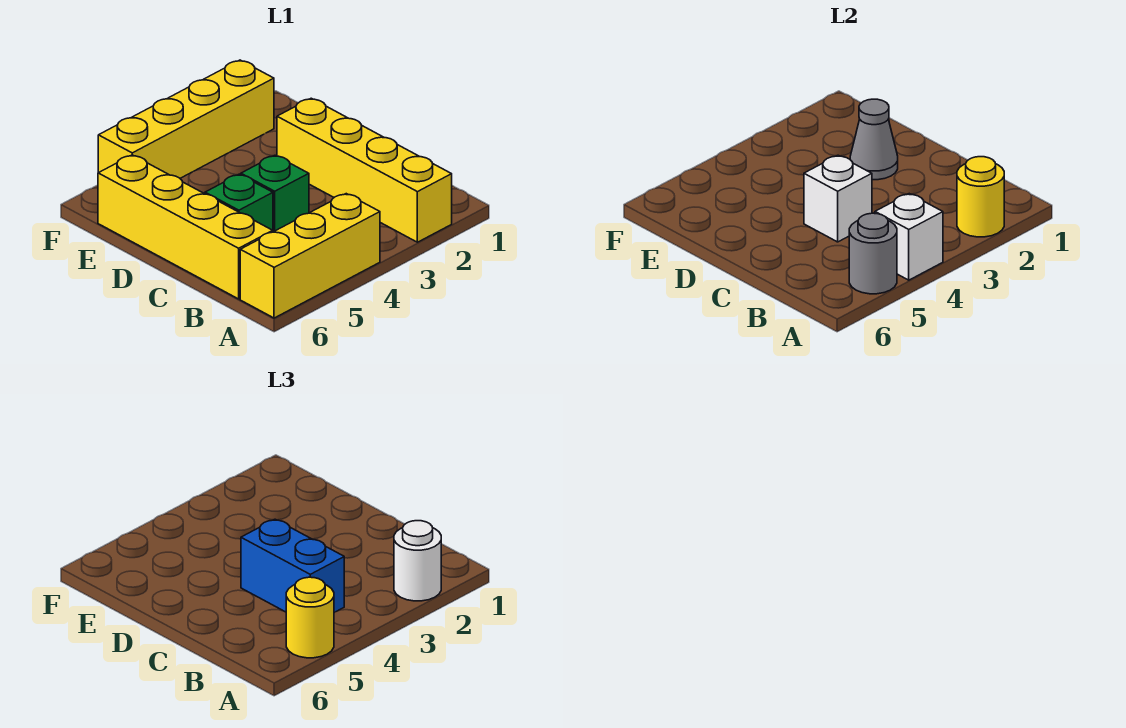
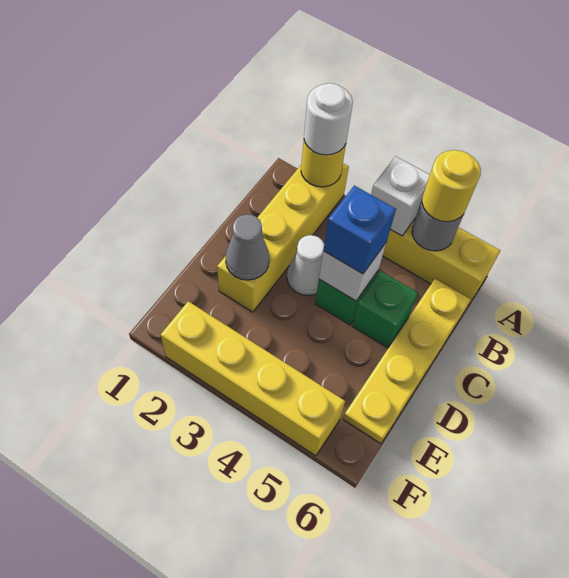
blue brick B4:C4 level 3 -> blue brick C4 level 3
yellow brick B6:E6 level 1 -> yellow plate B6:E6 level 1
none -> white cone C3 level 1

